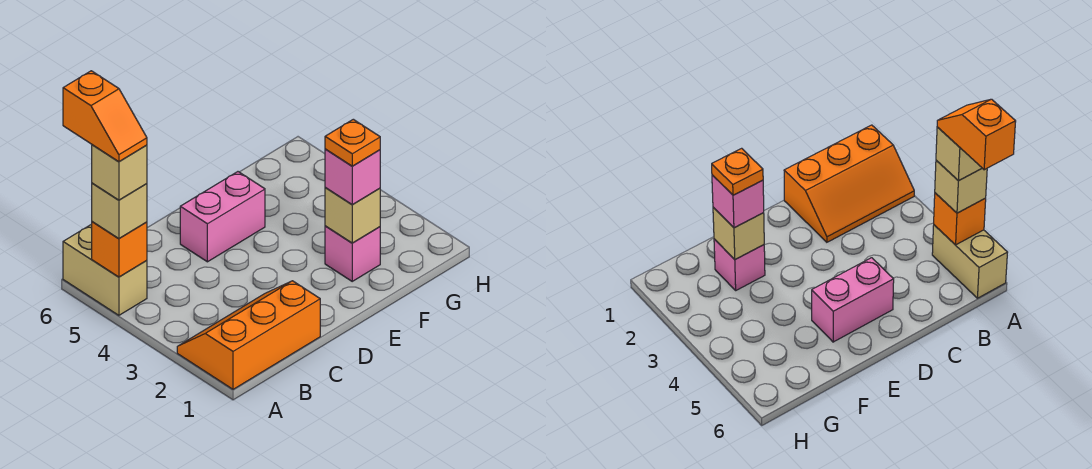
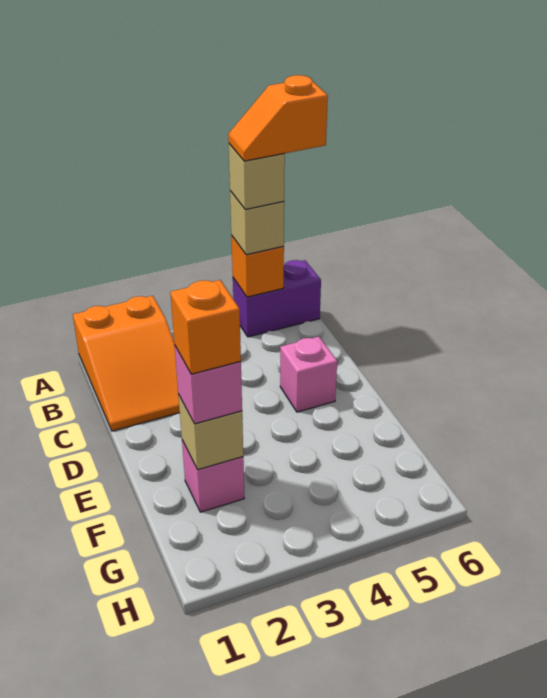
orange slope A1:C2 level 1 top 1 -> orange slope A1:C2 level 1 top A
tan brick A5:A6 level 1 -> purple brick A5:A6 level 1
pink brick D5:E5 level 1 -> pink brick D5 level 1
orange plate F2 level 4 -> orange brick F2 level 4

